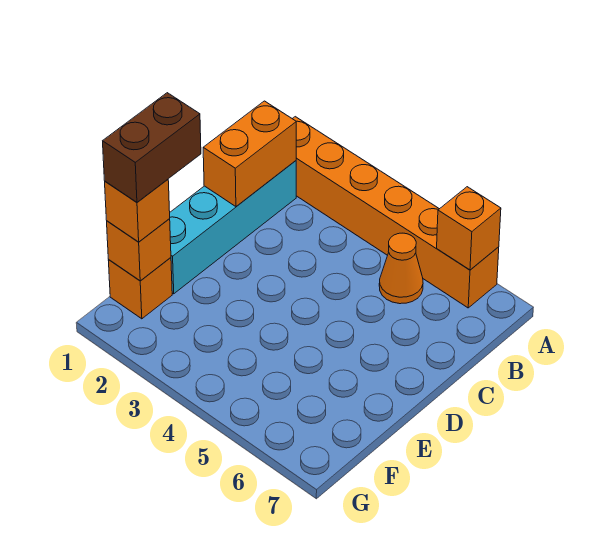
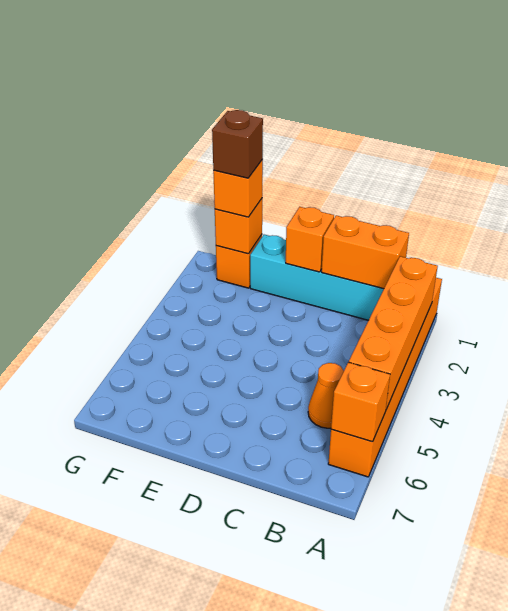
none -> orange brick A2:A5 level 2
none -> orange brick D1 level 2
brown brick E1:F1 level 4 -> brown brick F1 level 4

